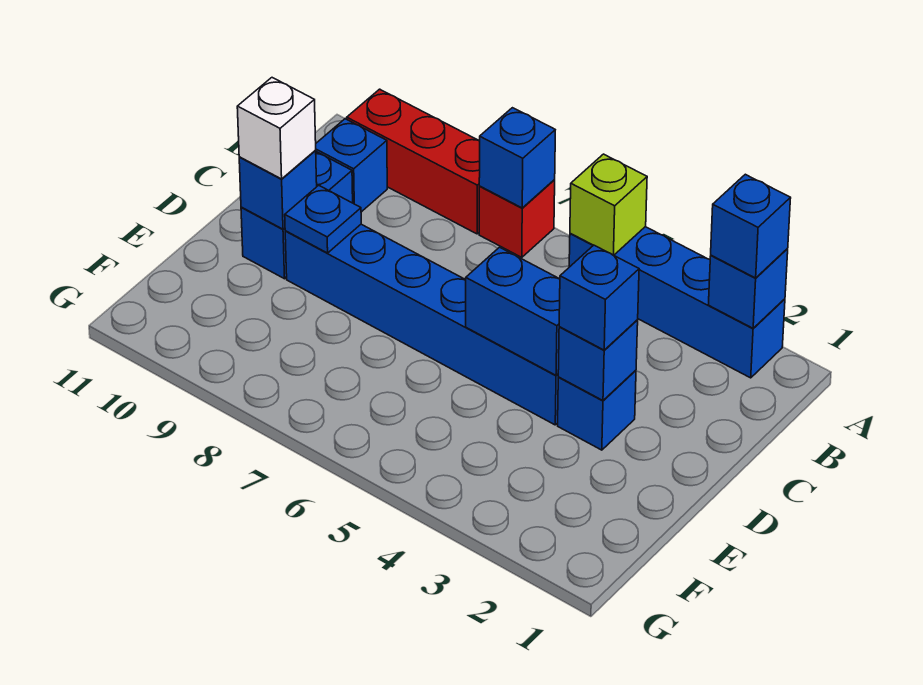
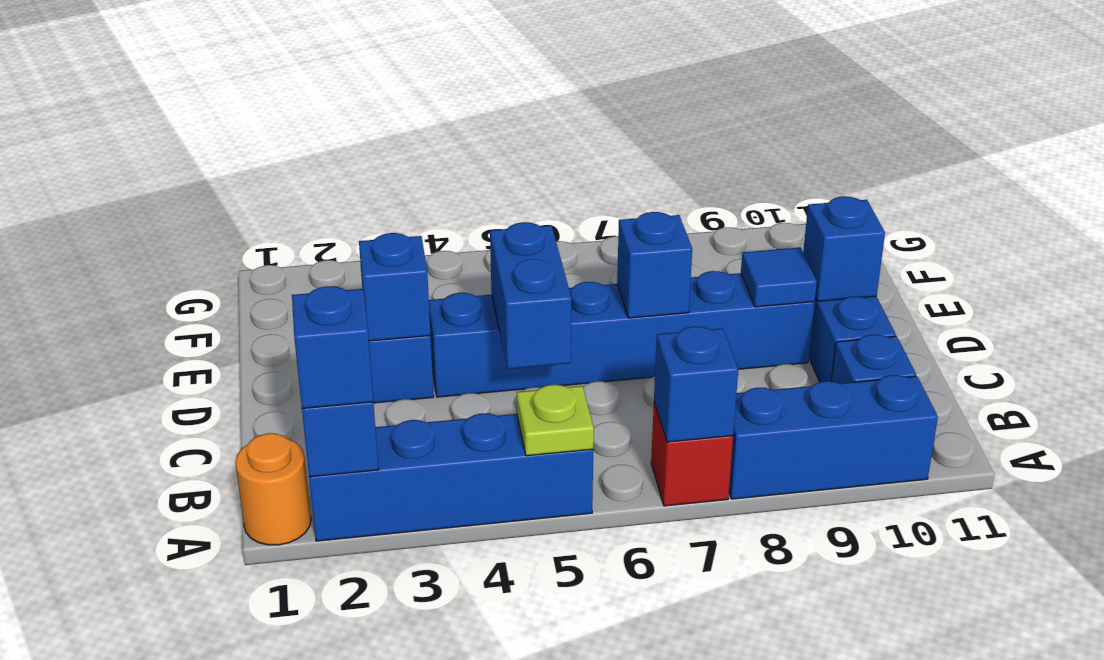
none -> orange round brick A1 level 1
lime brick A5 level 2 -> lime plate A5 level 2
red brick A8:A10 level 1 -> blue brick A8:A10 level 1
blue brick D3 level 3 -> blue brick D7 level 2
blue brick D4:D5 level 2 -> blue brick C5:D5 level 2
blue plate D9 level 2 -> blue tile D9 level 2
white brick D10 level 3 -> none

